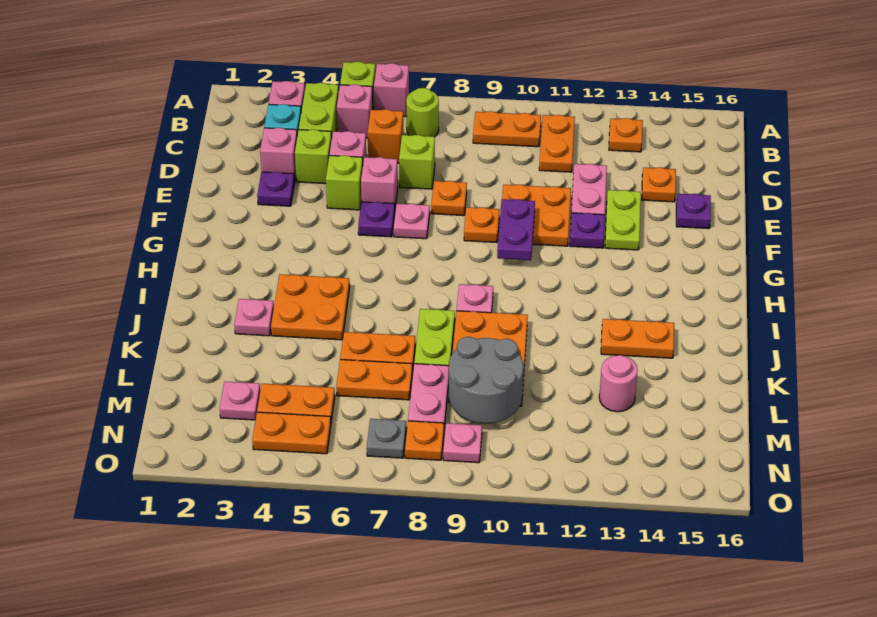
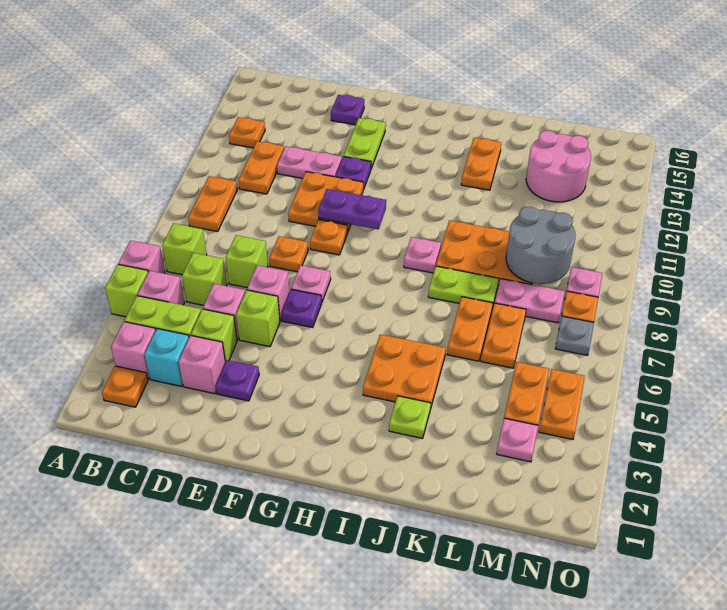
lime round brick B7 level 1 -> lime brick B7 level 1
orange plate B11:C11 level 1 -> orange plate C11:C12 level 1
orange brick C6 level 1 -> lime brick C6 level 1
orange plate D14 level 1 -> orange plate B2 level 1
lime plate E13:F13 level 1 -> lime plate F13:F14 level 1
pink plate J3 level 1 -> lime plate J3 level 1
pink round brick L13 level 1 -> pink round brick L13:M14 level 1

